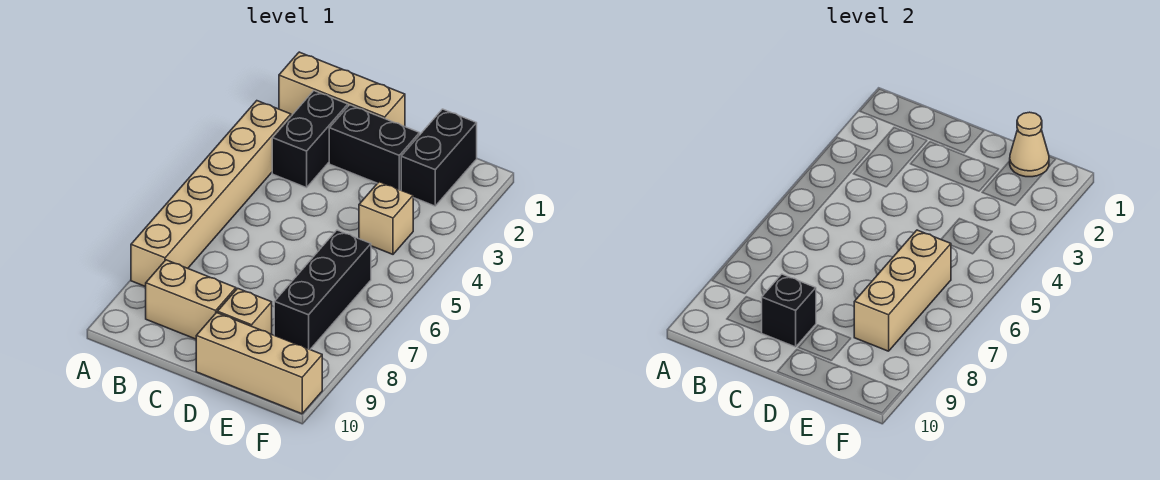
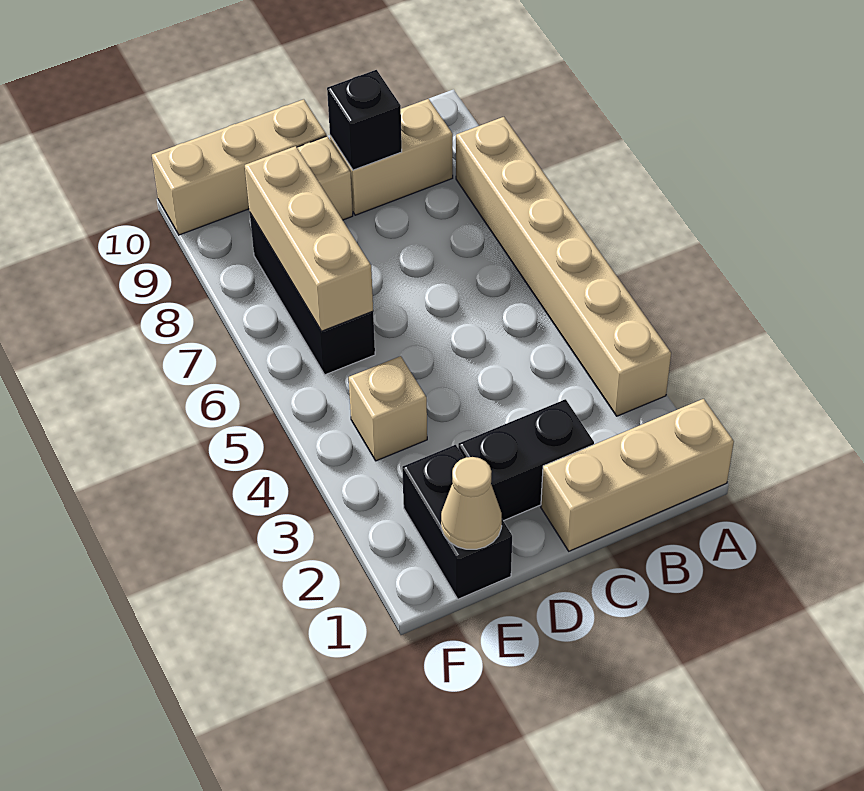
black brick B2:B3 level 1 -> none

